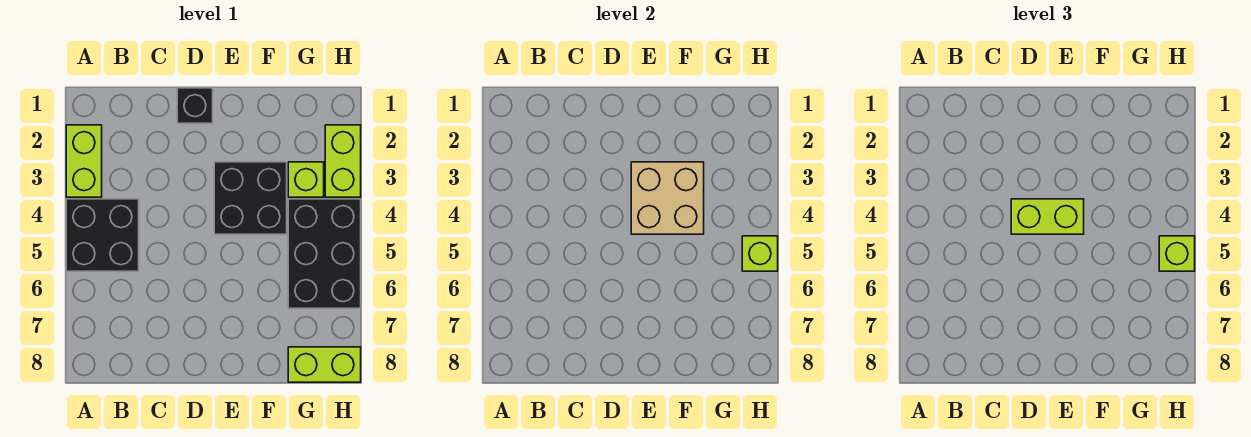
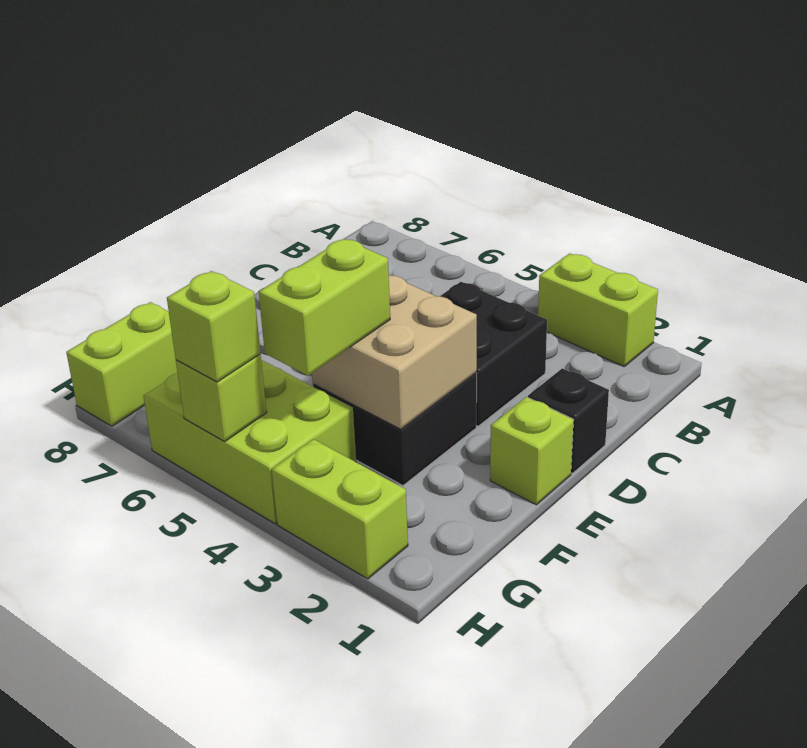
black brick A4:B5 level 1 -> black brick C3:D4 level 1
lime brick D4:E4 level 3 -> lime brick F4:G4 level 3
lime brick G3 level 1 -> lime brick E1 level 1
black brick G4:H6 level 1 -> lime brick G4:H6 level 1

